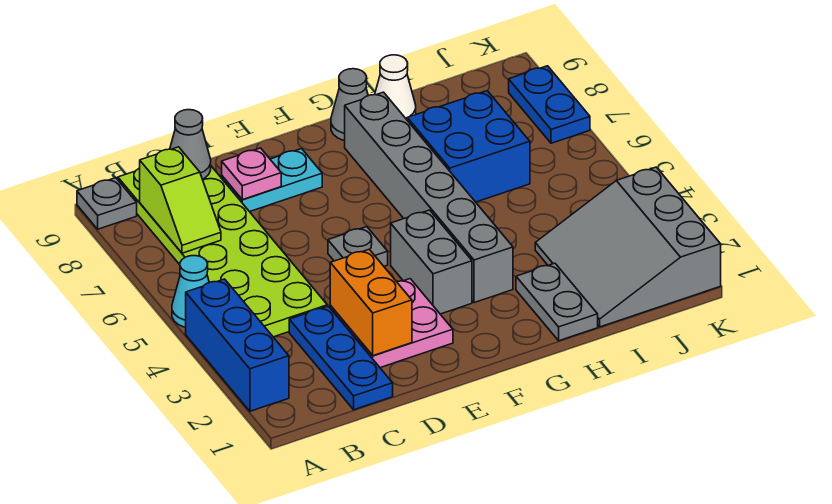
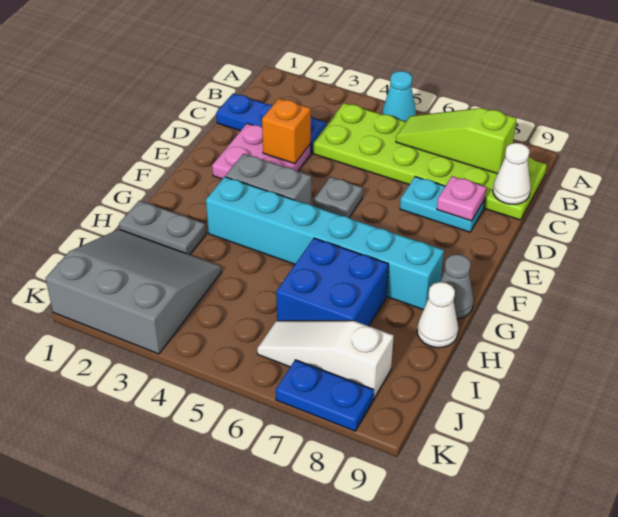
blue brick A2:A4 level 1 -> none
grey plate A9 level 1 -> none
lime slope B7:B8 level 2 top 8 -> lime slope B6:B8 level 2 top 8
grey cone C9 level 2 -> white cone C9 level 2
orange brick D2:D3 level 2 -> orange brick D3 level 2
cyan plate D8:E8 level 1 -> cyan plate D7:D8 level 1
grey brick G3:G8 level 1 -> cyan brick G3:G8 level 1
none -> white slope J6:J8 level 1 top 8

